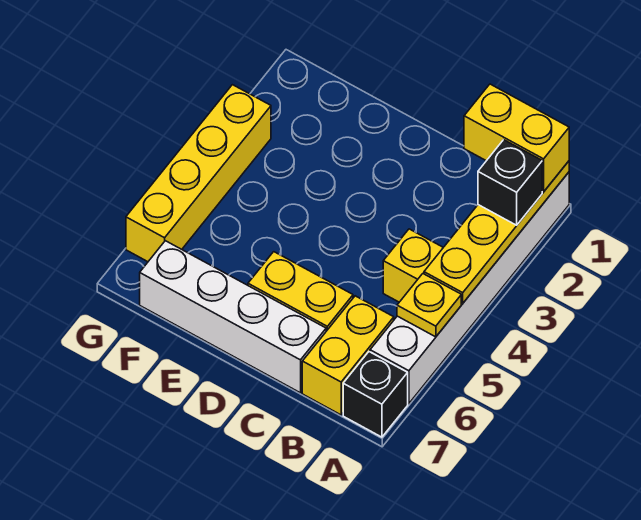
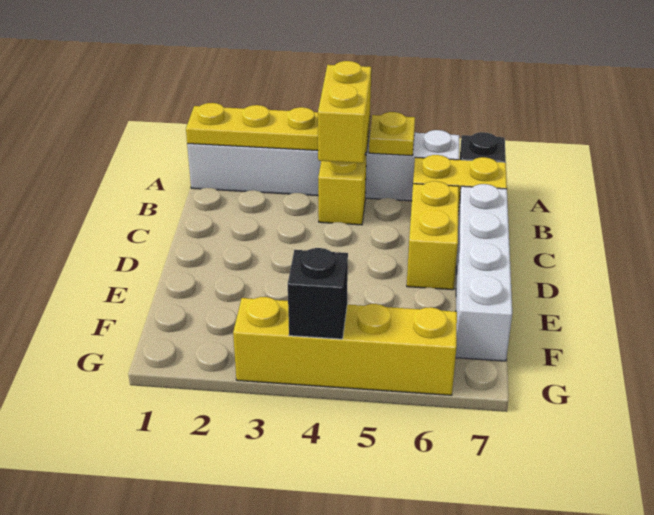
yellow brick A1:B1 level 3 -> yellow brick A4:B4 level 3
black brick A2 level 3 -> black brick G4 level 2

